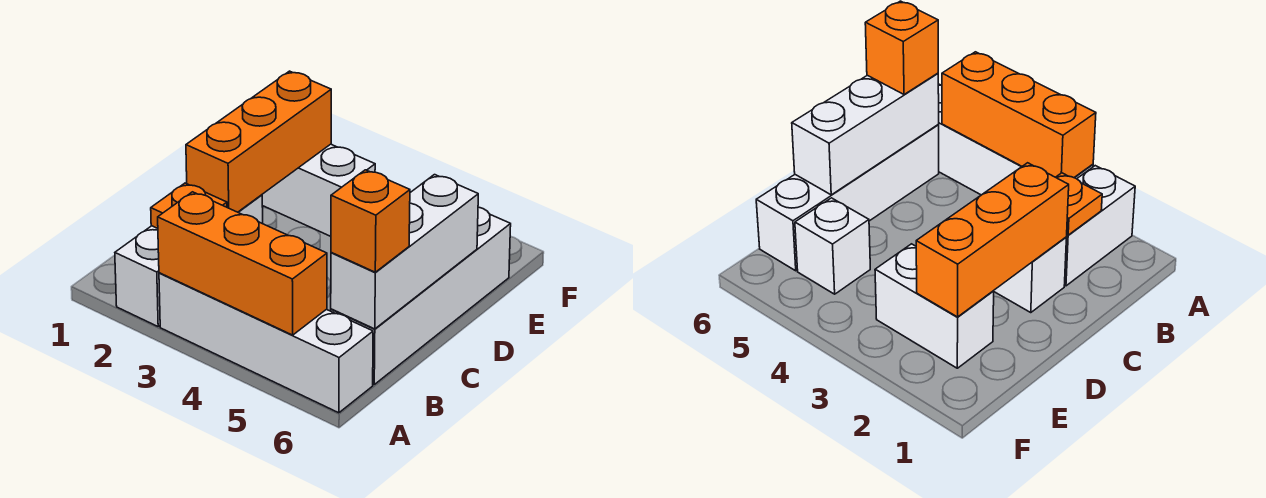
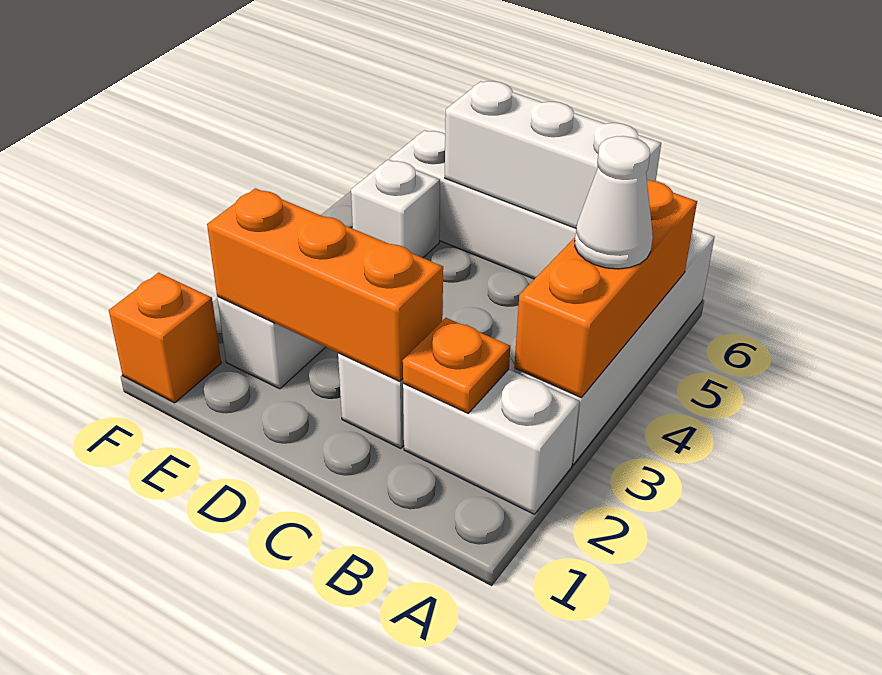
none -> white cone A4 level 3
orange brick B6 level 3 -> orange brick F1 level 1

